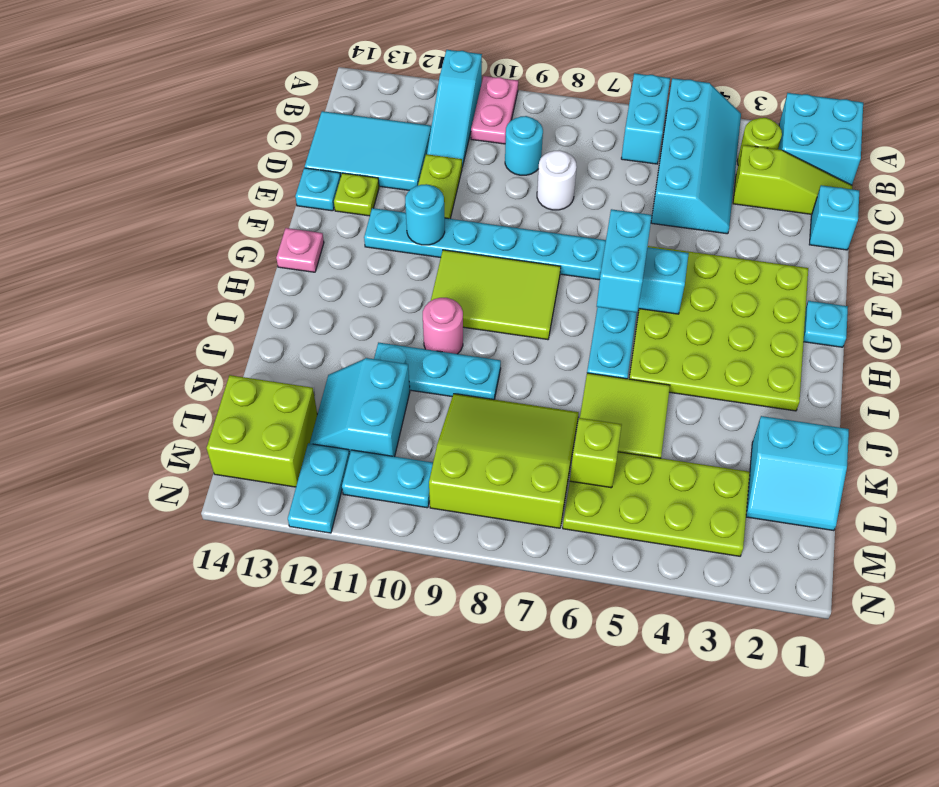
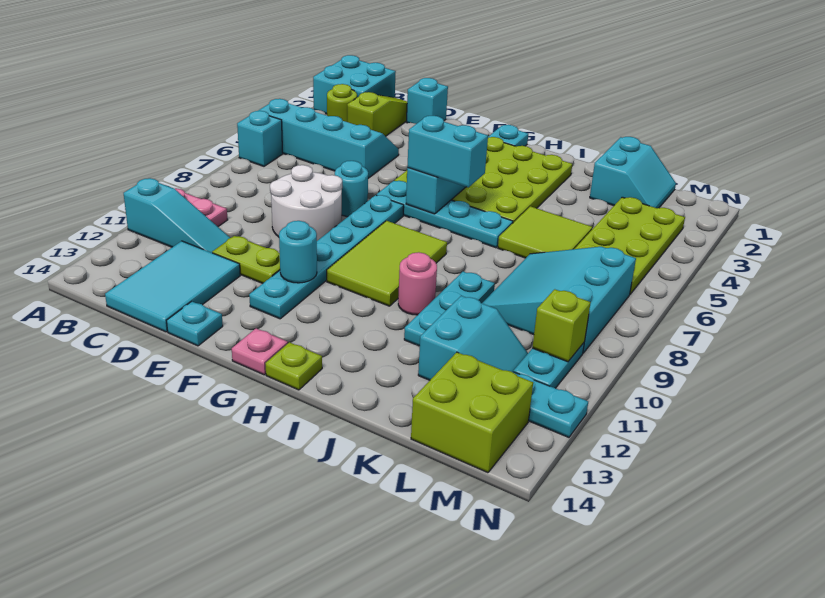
cyan brick A6:B6 level 1 -> cyan brick A6 level 1
cyan round brick C9 level 1 -> cyan round brick E7 level 1
white round brick D8 level 1 -> white round brick D8:E9 level 1
lime plate E13 level 1 -> lime plate H14 level 1
lime slope K7:M9 level 1 top M -> cyan slope K7:M9 level 1 top M
cyan slope K11:L12 level 1 top 11 -> cyan slope K11:L12 level 1 top K
lime brick L6 level 2 -> lime brick M10 level 2

